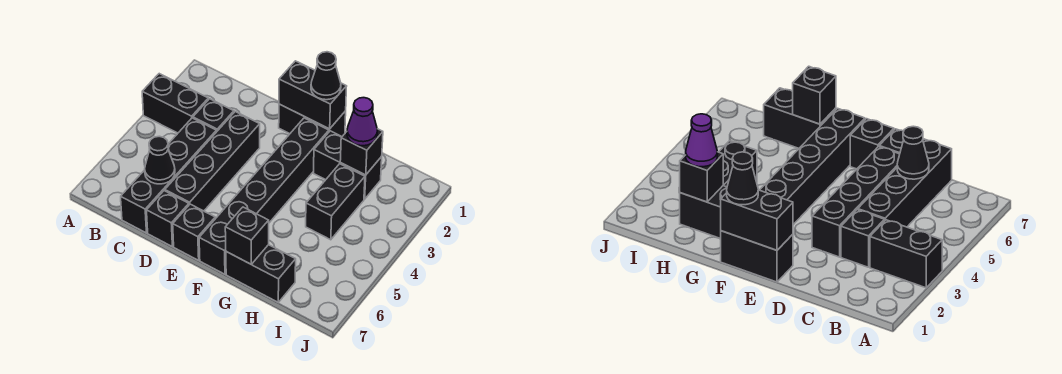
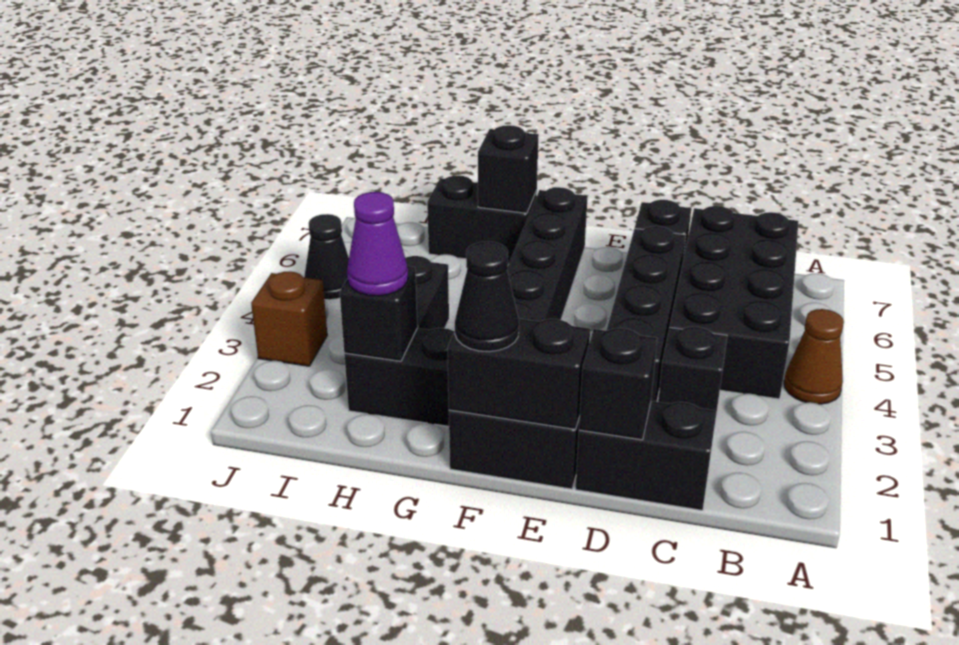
black brick A3:B3 level 1 -> black brick C1:D1 level 1
none -> brown cone A4 level 1
black brick C4:C7 level 1 -> black brick B4:C7 level 1
black cone C6 level 2 -> black cone J5 level 1
black brick E7 level 1 -> black brick D1 level 2
none -> brown brick J3 level 1

